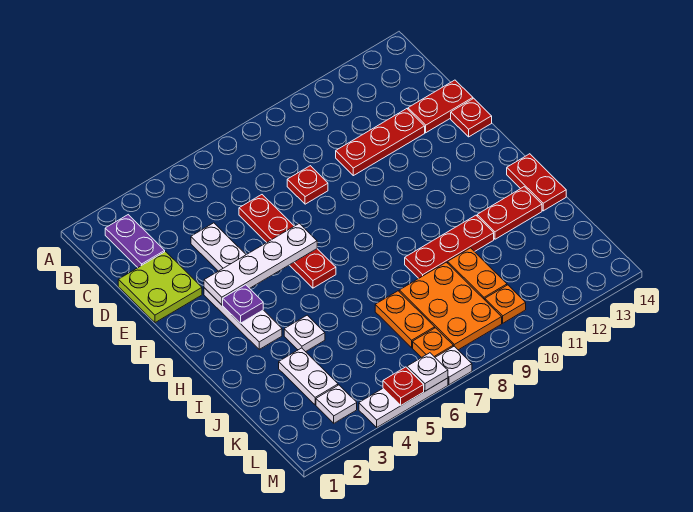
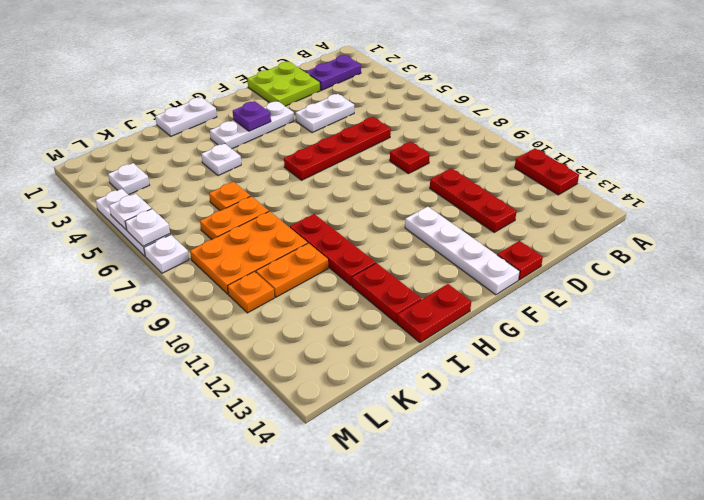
red plate D13:D14 level 1 -> red plate A11:A12 level 1
white plate F3:F6 level 2 -> white plate F11:F14 level 1
white plate J3:K3 level 1 -> white plate H1:I1 level 1
orange plate L7 level 1 -> orange plate J6 level 1
red plate M5 level 2 -> white plate M5 level 2

